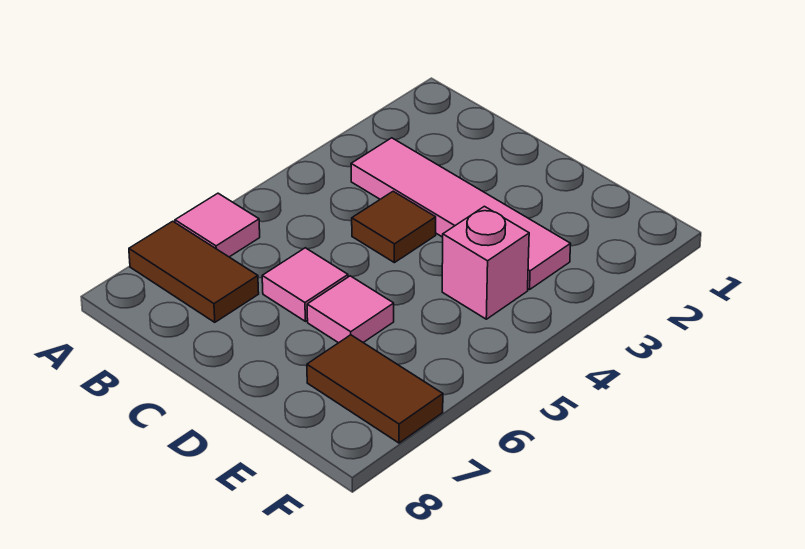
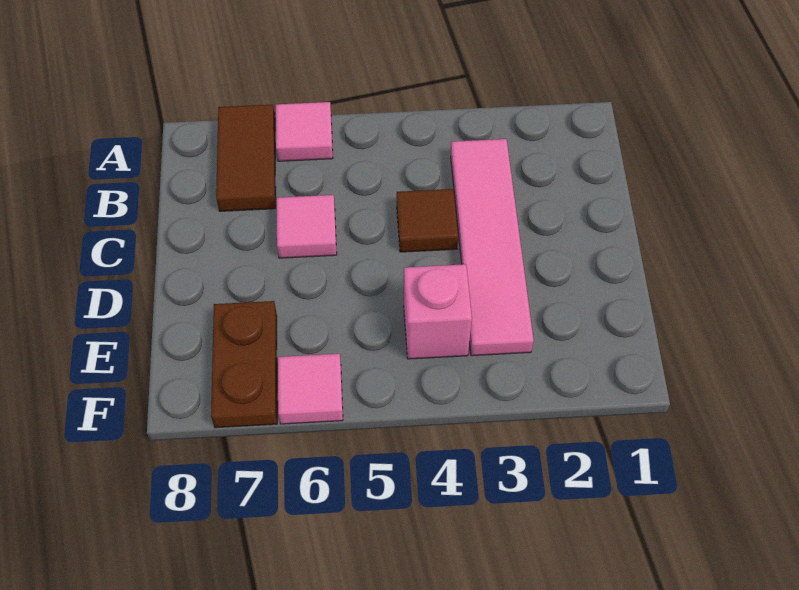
pink tile D6 level 1 -> pink tile F6 level 1
brown tile E7:F7 level 1 -> brown plate E7:F7 level 1

